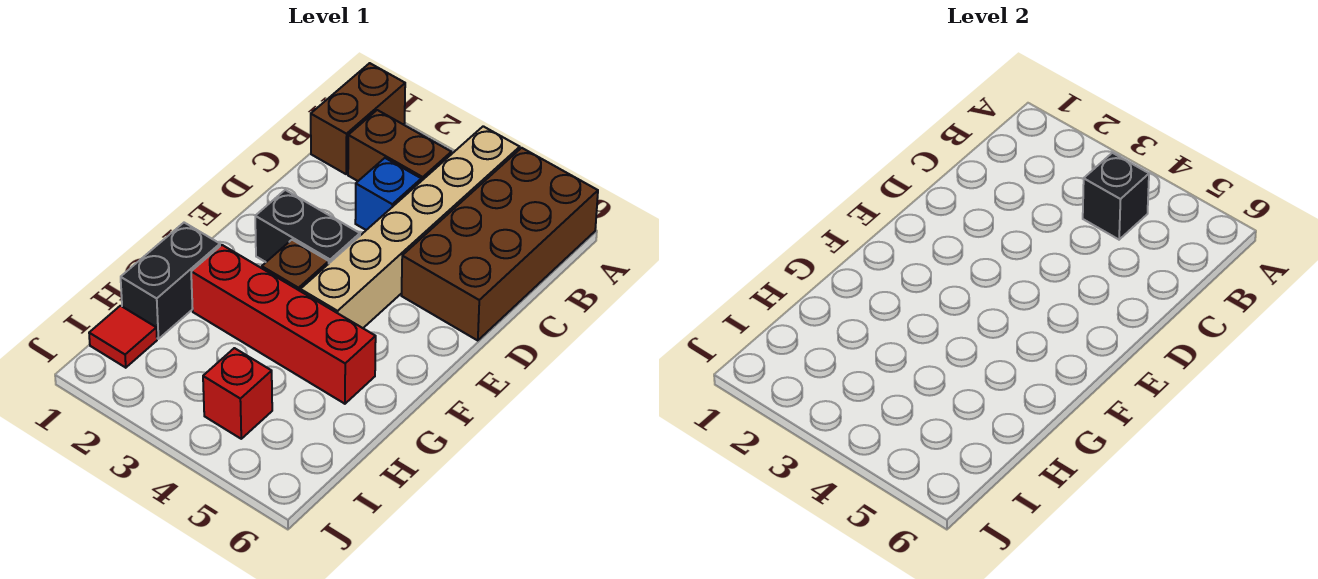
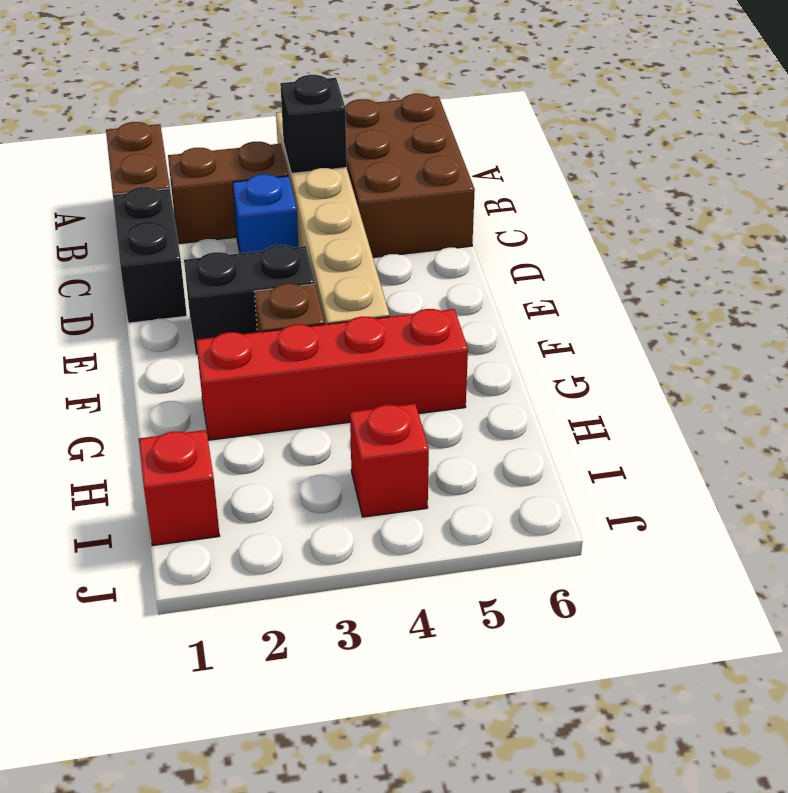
brown brick A5:D6 level 1 -> brown brick A5:C6 level 1
black brick G1:H1 level 1 -> black brick C1:D1 level 1
red tile I1 level 1 -> red brick I1 level 1

